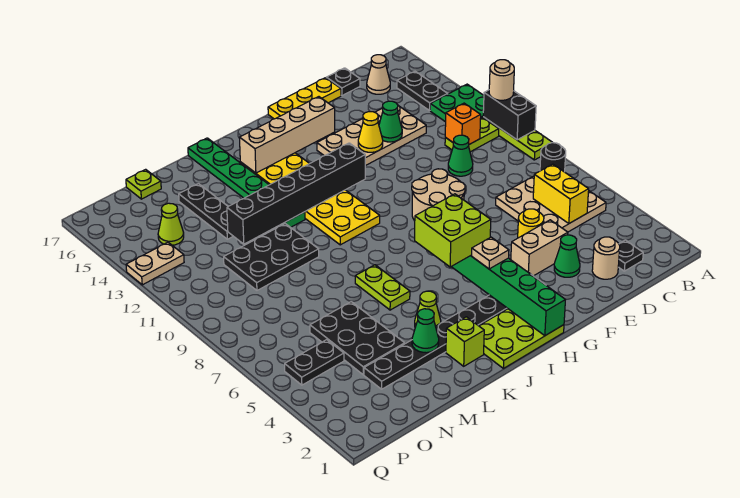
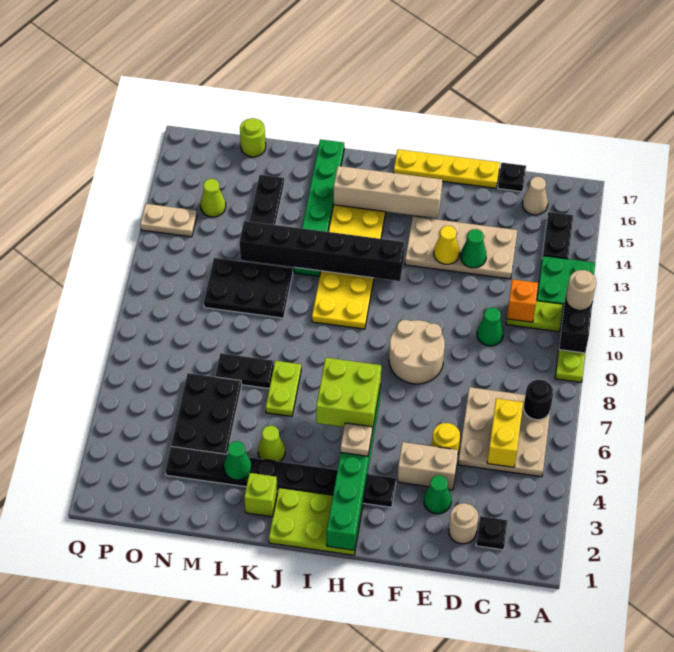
yellow plate E17:G17 level 1 -> yellow plate E17:H17 level 1
lime plate N17 level 1 -> lime round brick N17 level 1
black plate O5:P5 level 1 -> black plate L7:M7 level 1

